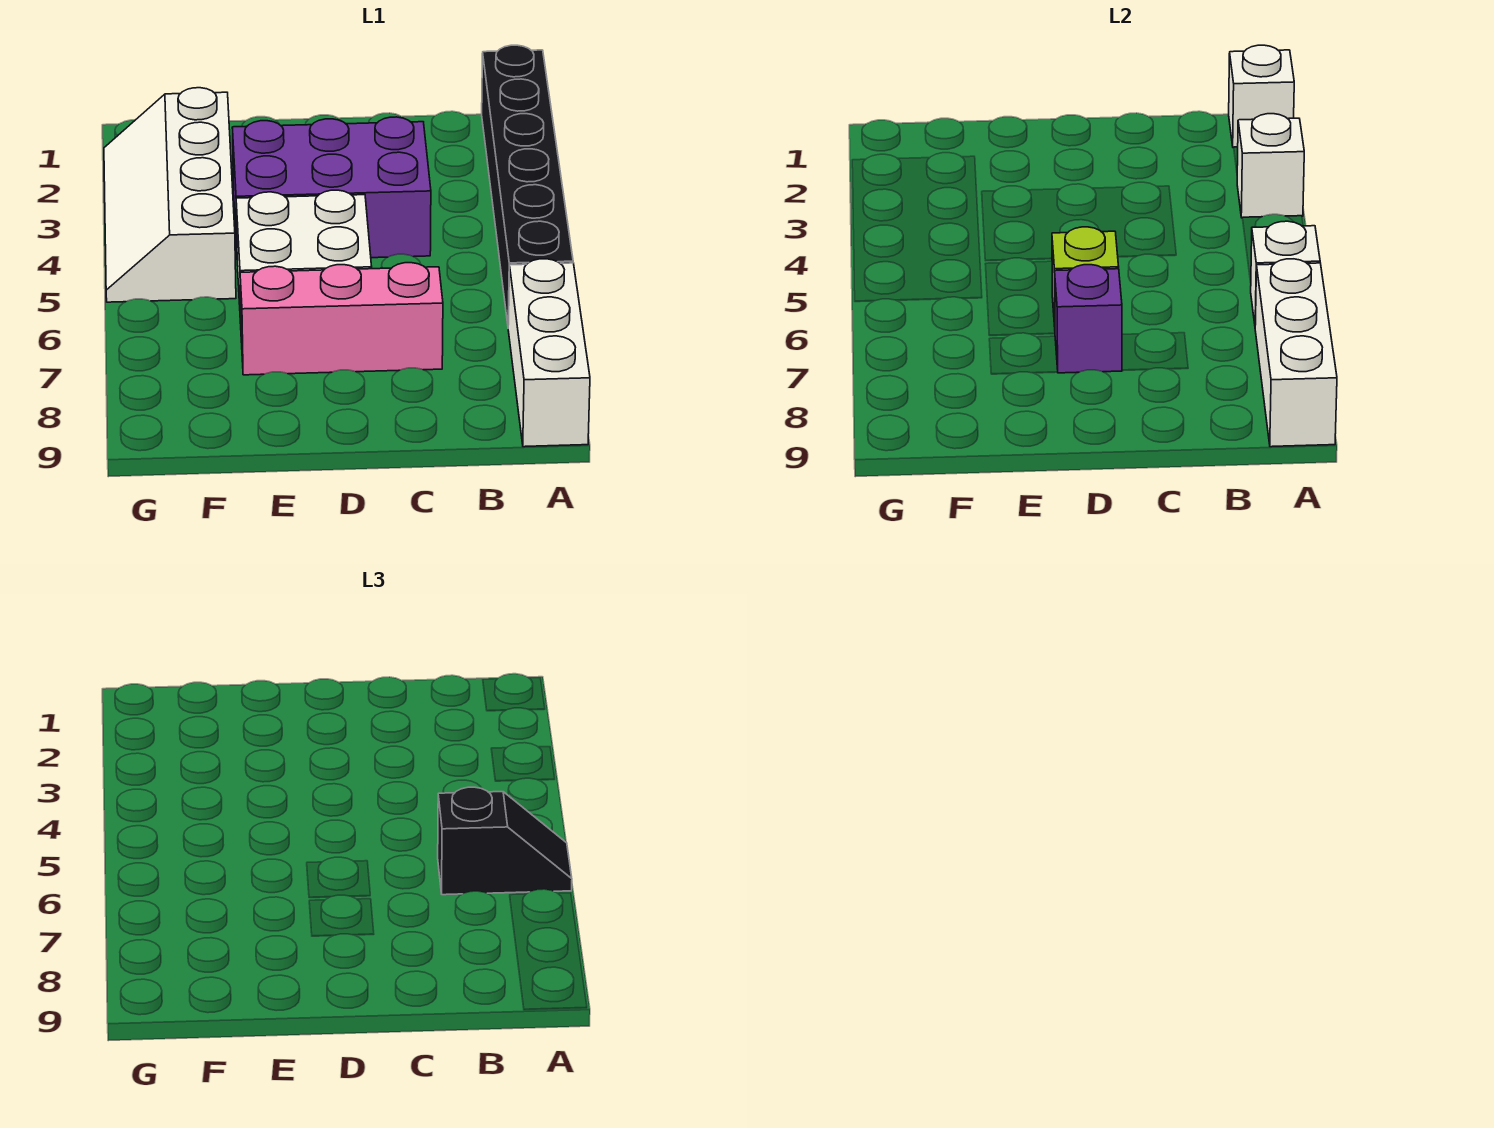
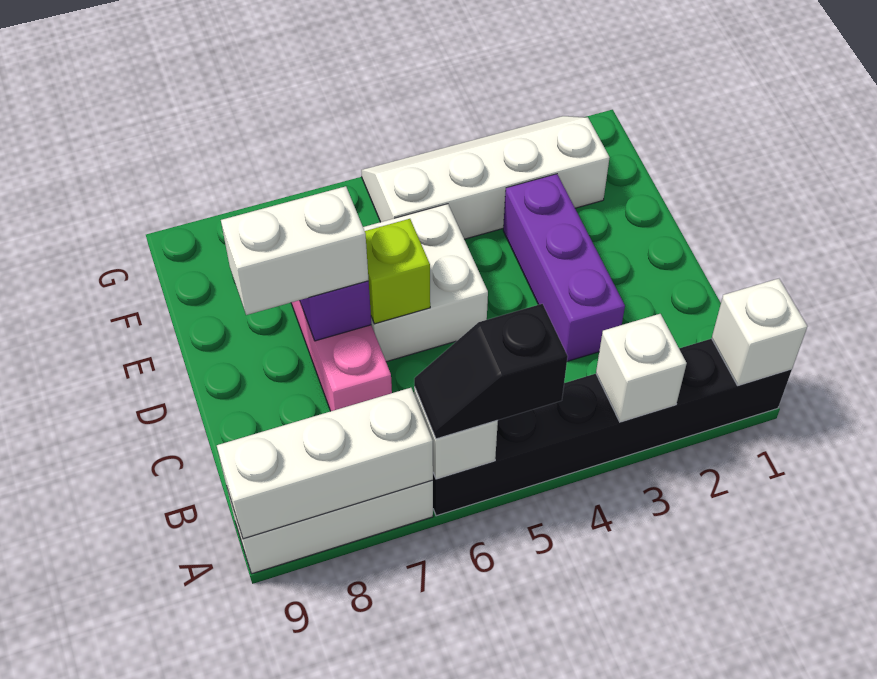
black slope A6:B6 level 3 top B -> black slope A5:A6 level 3 top 5
purple brick C3:E4 level 1 -> purple brick C3:E3 level 1
none -> white brick D7:D8 level 3

